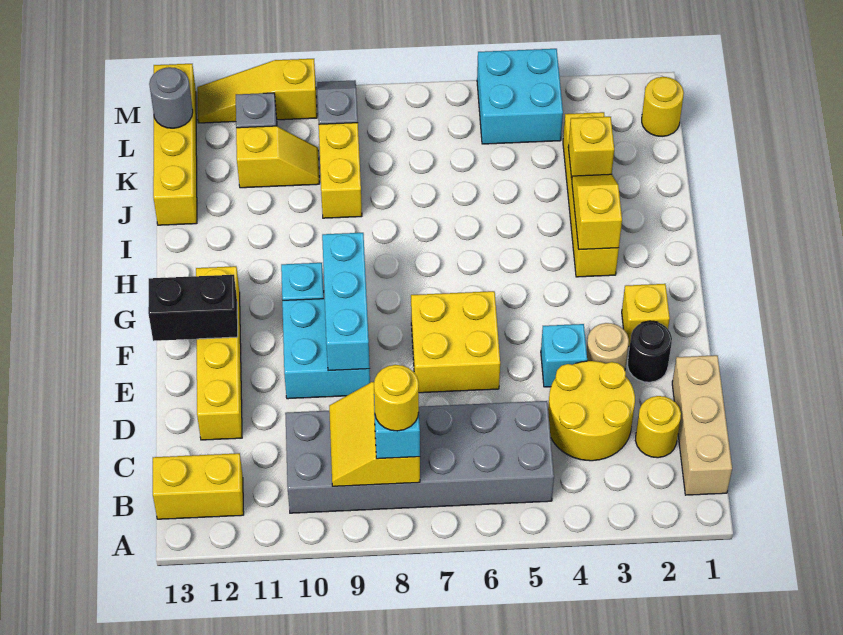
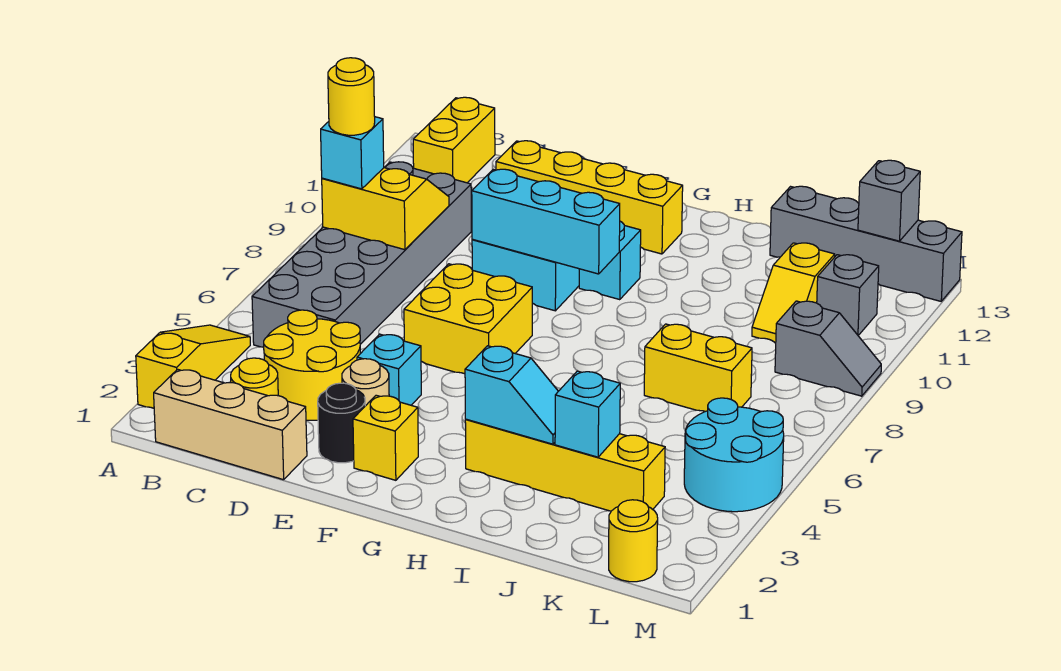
black brick F12:F13 level 2 -> none
yellow slope H3:I3 level 2 top H -> cyan slope H3:I3 level 2 top H
yellow brick J3 level 2 -> cyan brick J3 level 2
yellow brick J9:K9 level 1 -> yellow brick J7:K7 level 1
yellow brick J13:M13 level 1 -> grey brick J13:M13 level 1
cyan brick L4:M5 level 1 -> cyan round brick L4:M5 level 1
grey round brick L13 level 2 -> grey brick L13 level 2
yellow slope M10:M12 level 1 top 10 -> yellow slope A2:A4 level 1 top 2

